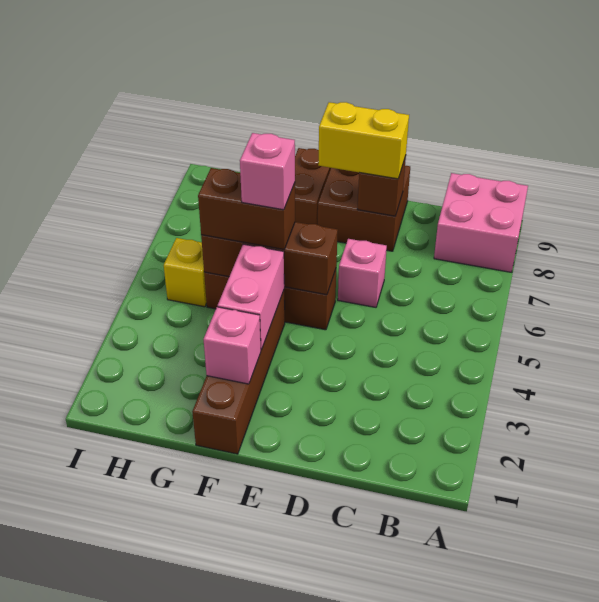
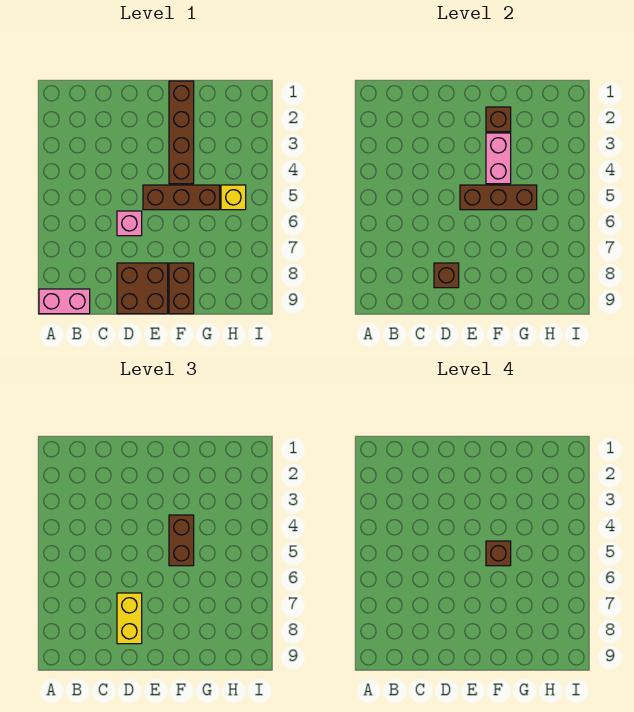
pink brick A8:B9 level 1 -> pink brick A9:B9 level 1
yellow brick D8:E8 level 3 -> yellow brick D7:D8 level 3
pink brick F2 level 2 -> brown brick F2 level 2
brown brick F5:G5 level 3 -> brown brick F4:F5 level 3
pink brick F5 level 4 -> brown brick F5 level 4

